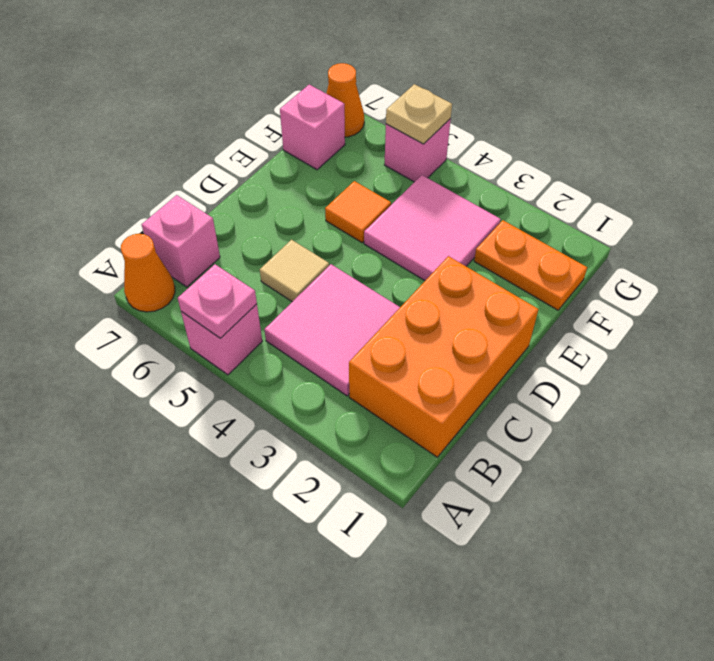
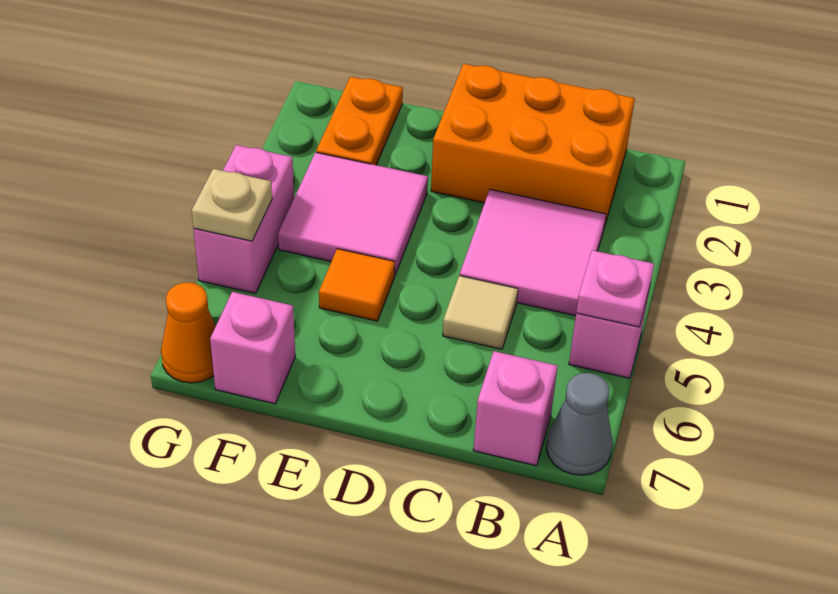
orange cone A7 level 1 -> grey cone A7 level 1
pink brick G5 level 1 -> pink brick G4:G5 level 1

